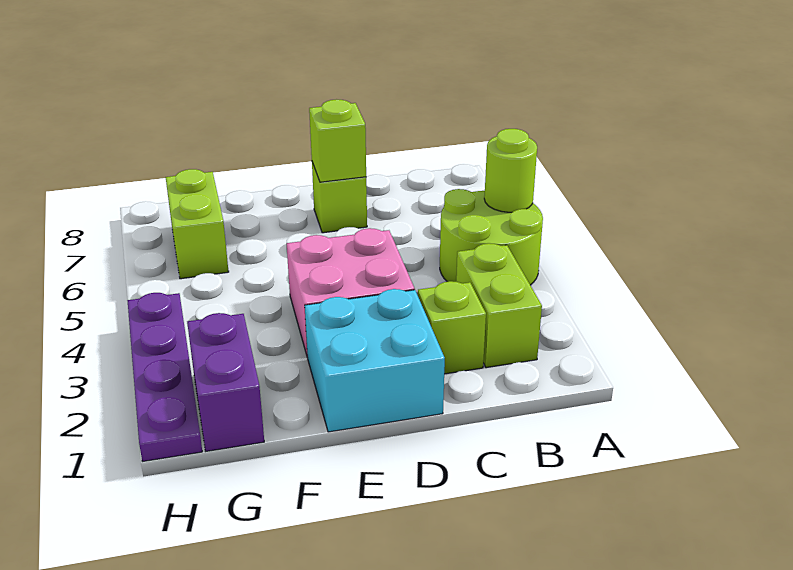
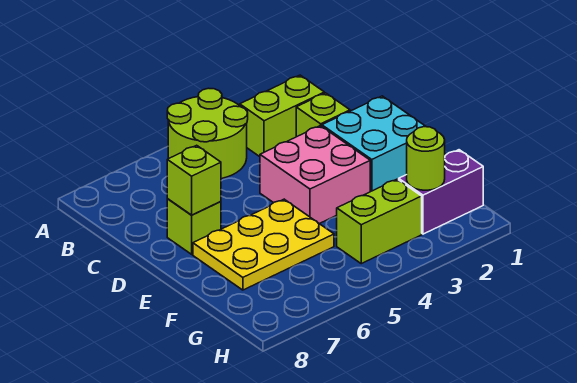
lime round brick A5 level 2 -> lime round brick G2 level 2
none -> yellow plate E5:F7 level 1
lime brick G6:G7 level 1 -> lime brick G3:G4 level 1
purple plate H1:H4 level 1 -> none

